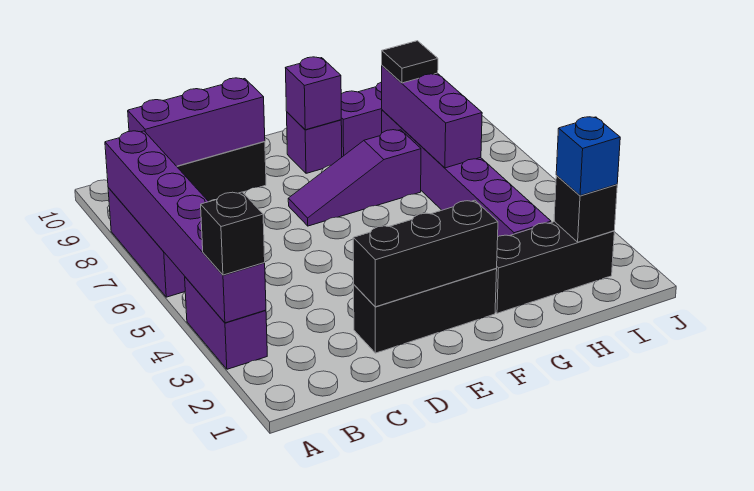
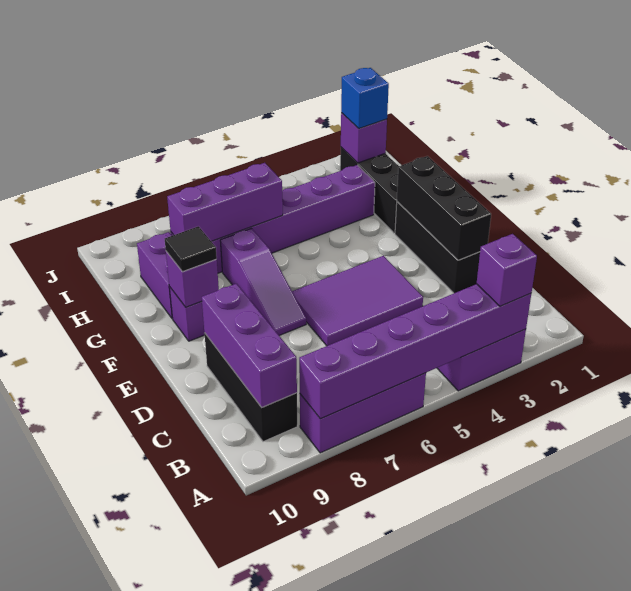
black brick A3 level 3 -> purple brick A3 level 3
none -> purple tile D4:E6 level 1
black tile H8 level 3 -> black tile F9 level 3
black brick I2 level 2 -> purple brick I2 level 2

